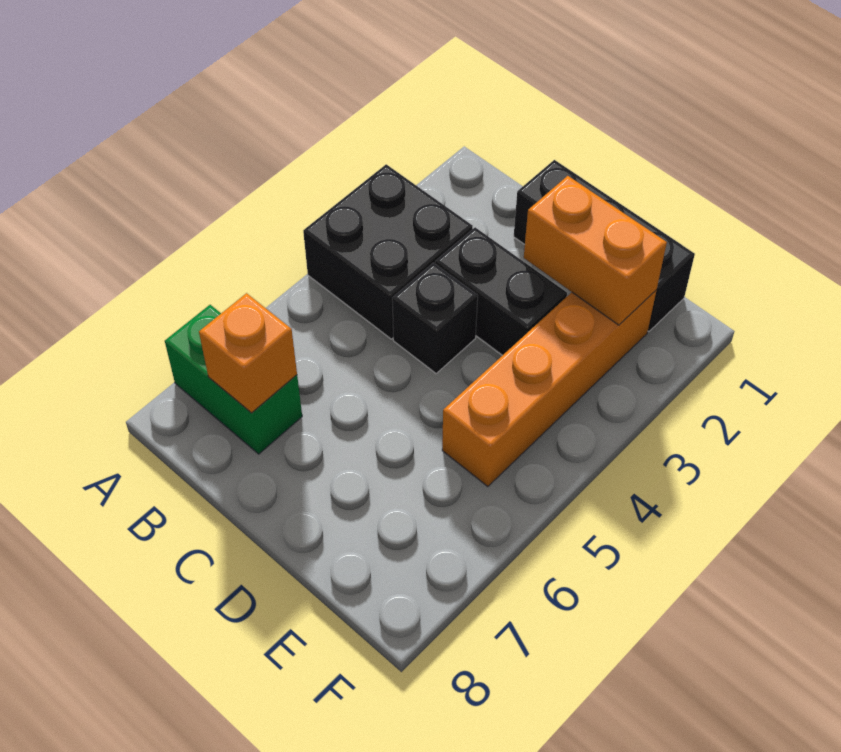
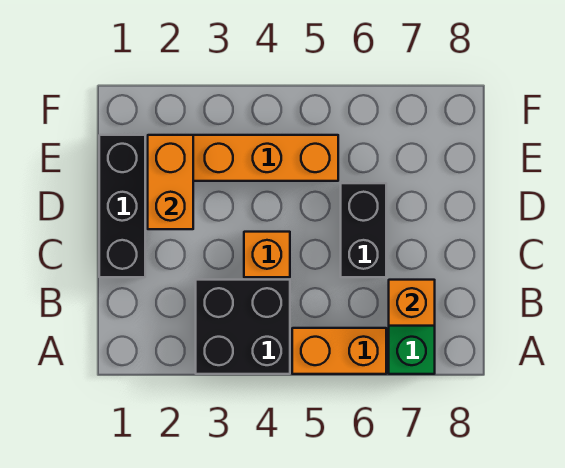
none -> orange brick A5:A6 level 1
black brick C3:D3 level 1 -> black brick C6:D6 level 1
black brick C4 level 1 -> orange brick C4 level 1

